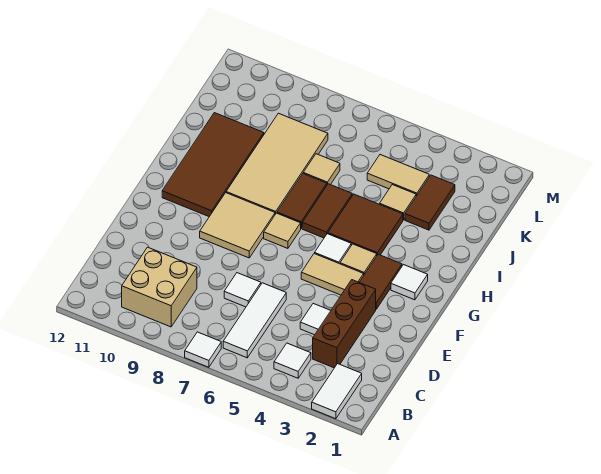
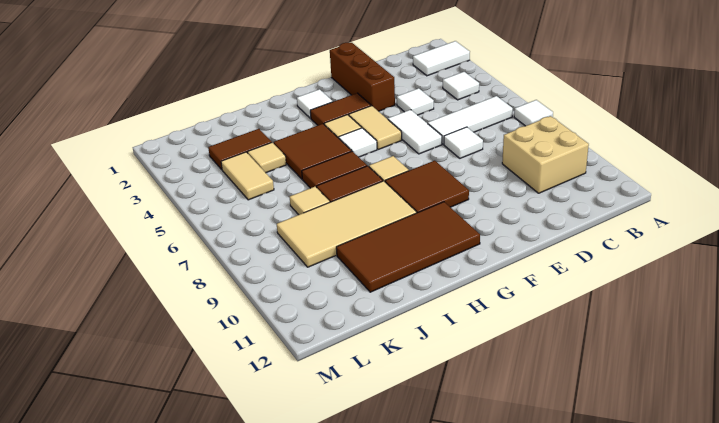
brown brick C3:E3 level 1 -> brown brick E1:E3 level 1
none -> white tile E5:E6 level 1
tan tile F8:G9 level 1 -> brown tile F8:G9 level 1

